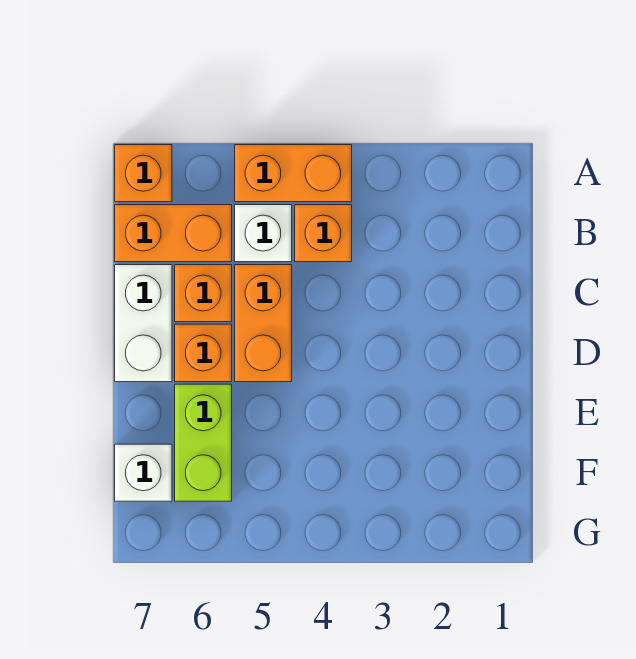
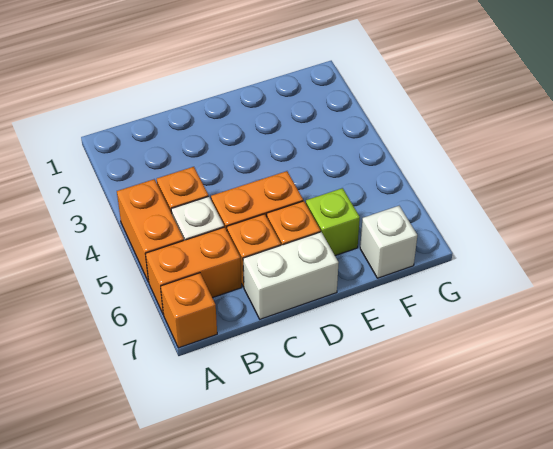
orange brick B6:B7 level 1 -> orange brick A6:B6 level 1
lime brick E6:F6 level 1 -> lime brick E6 level 1

